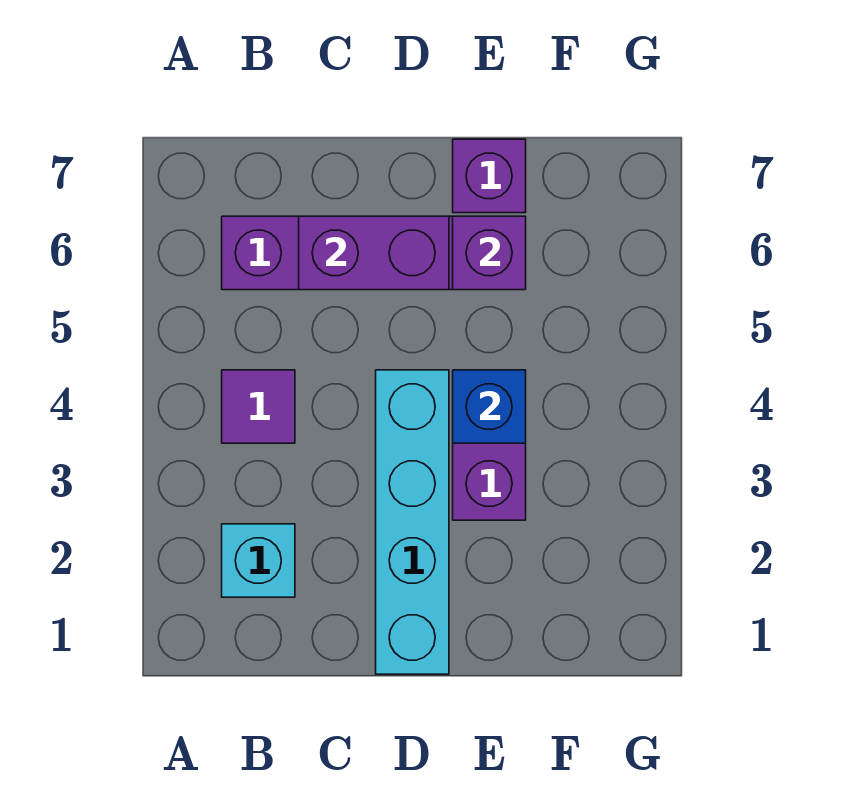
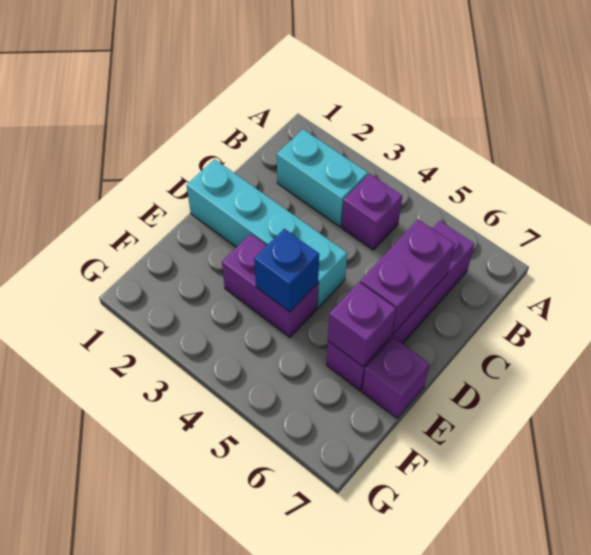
cyan brick B2 level 1 -> cyan brick B2:B3 level 1
purple tile B4 level 1 -> purple brick B4 level 1

